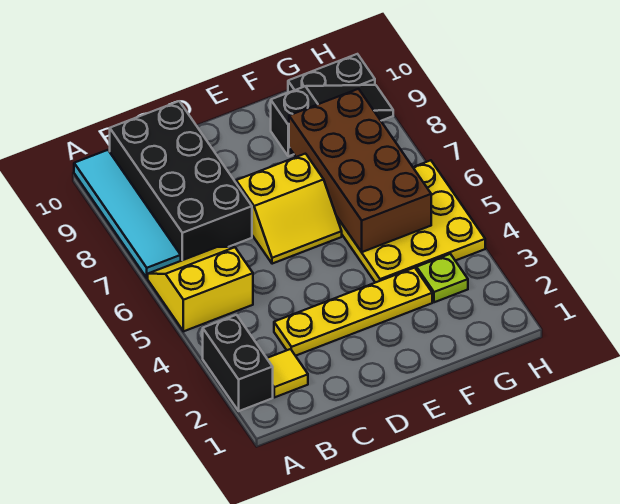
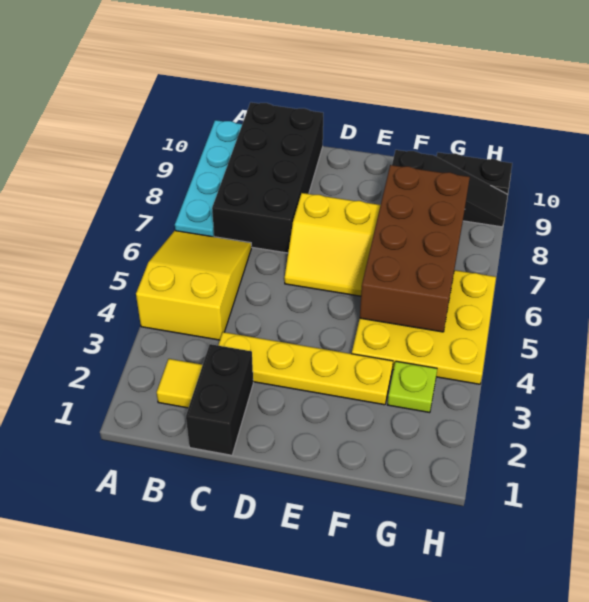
black brick A2:A3 level 1 -> black brick C1:C2 level 1
yellow slope A5:B6 level 1 top 5 -> yellow slope A4:B6 level 1 top 4
cyan tile A7:A10 level 1 -> cyan plate A7:A10 level 1

